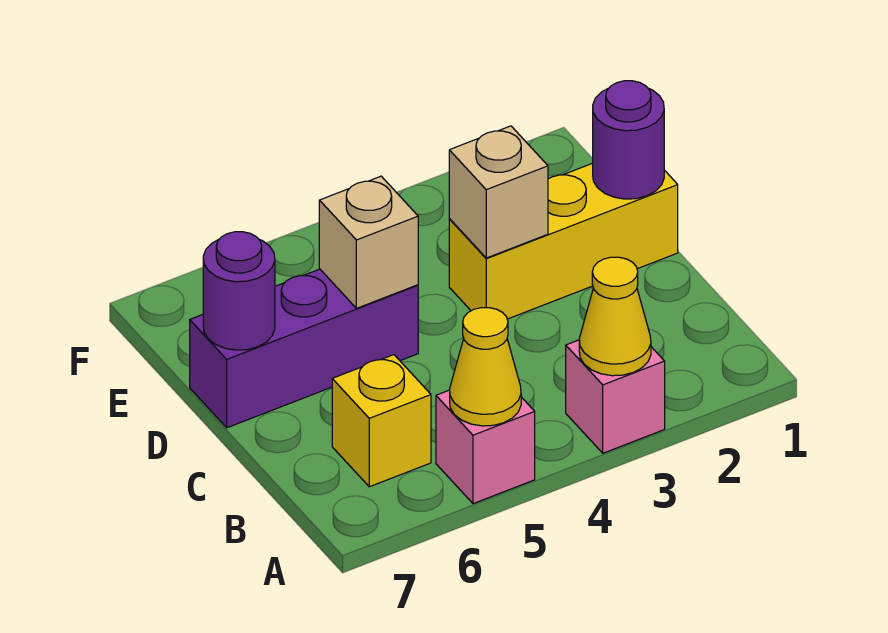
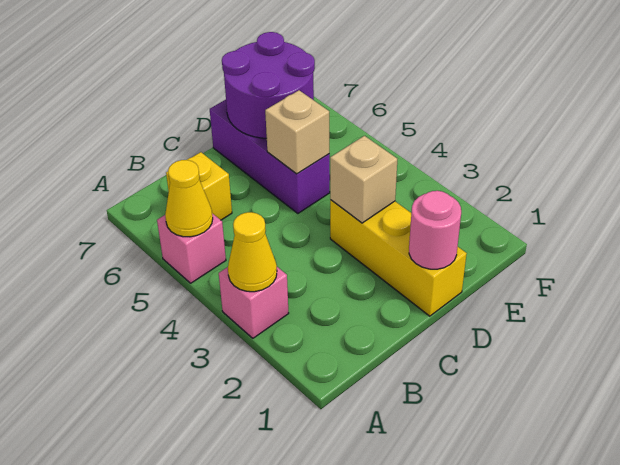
purple round brick D1 level 2 -> pink round brick D1 level 2
purple round brick D7 level 2 -> purple round brick D6:E7 level 2

